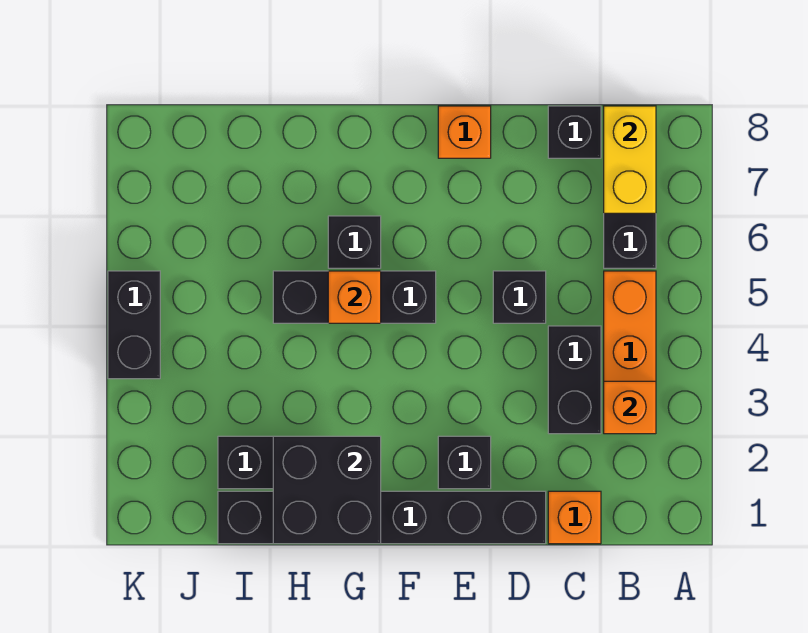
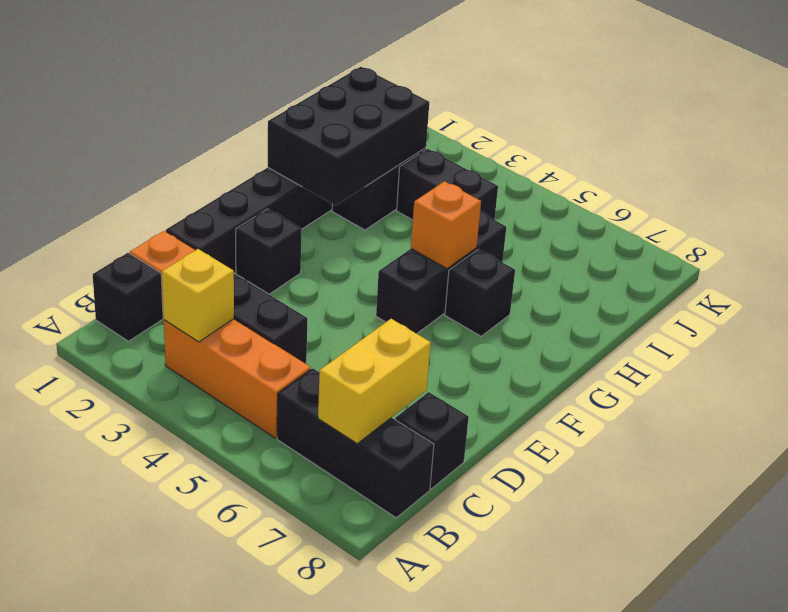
orange brick B3 level 2 -> yellow brick B3 level 2
yellow brick B7:B8 level 2 -> yellow brick B7:C7 level 2
black brick D5 level 1 -> black brick B1 level 1
orange brick E8 level 1 -> none
black brick G1:H2 level 2 -> black brick G1:I2 level 2
black brick K4:K5 level 1 -> black brick I3:I4 level 1

